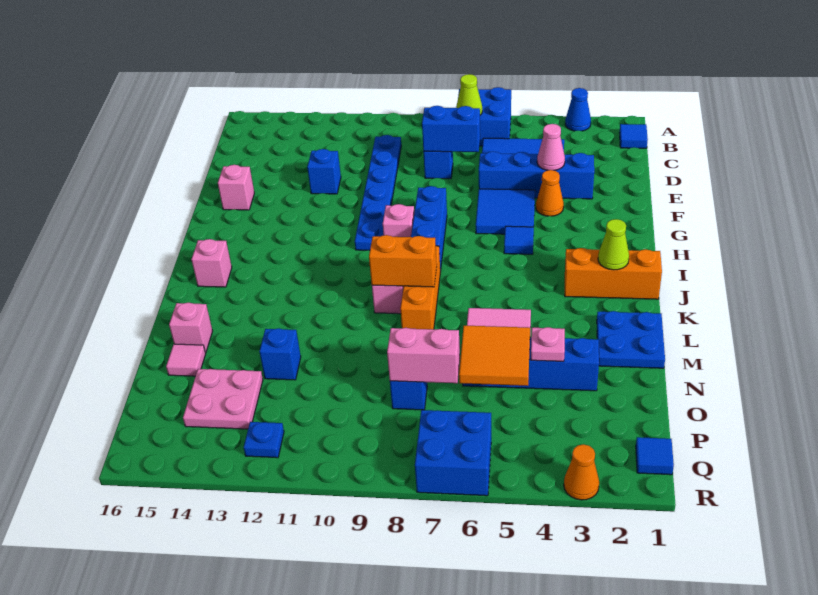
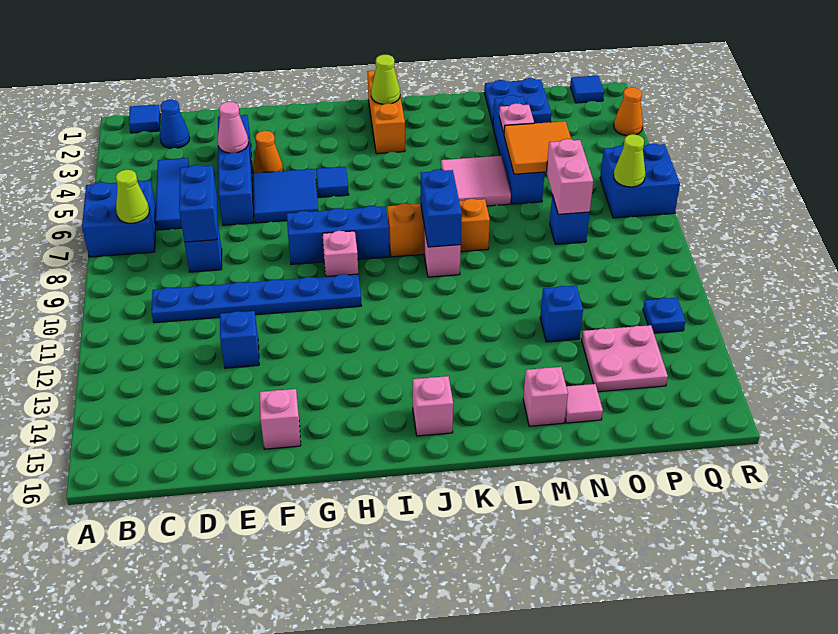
blue cone A3 level 1 -> blue cone C2 level 1
orange brick K8:K9 level 2 -> blue brick K8:K9 level 2
blue plate L1:M2 level 1 -> blue plate N1:O2 level 1
none -> lime cone Q7 level 2

